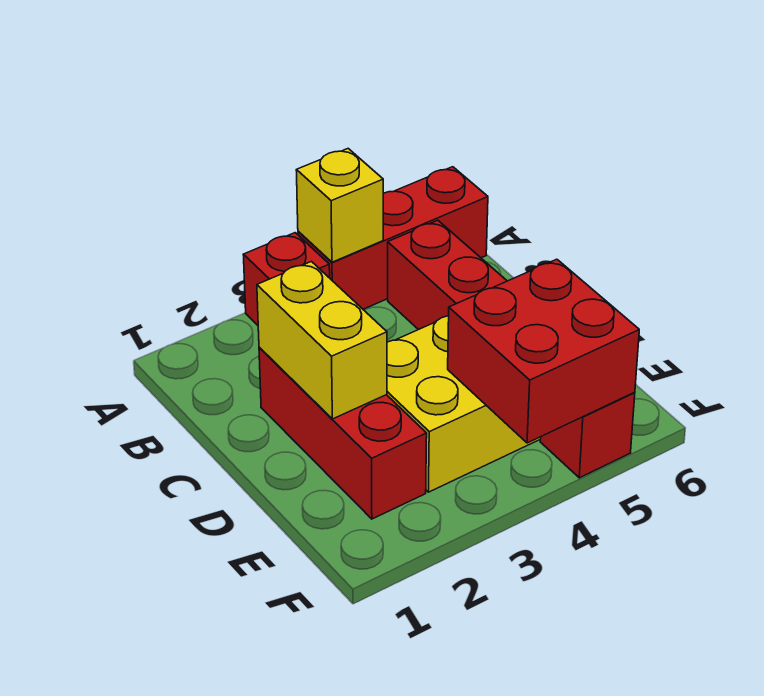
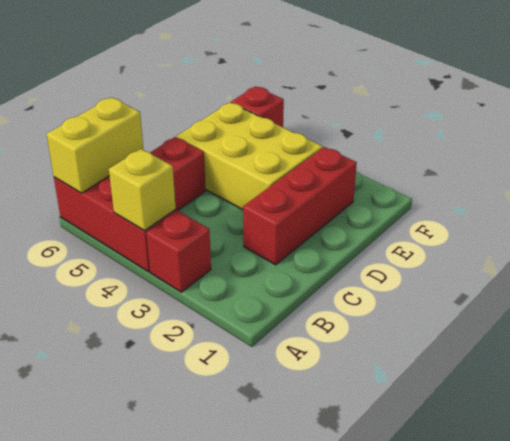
yellow brick C2:D2 level 2 -> yellow brick A6:B6 level 2
red brick E4:F5 level 2 -> none

